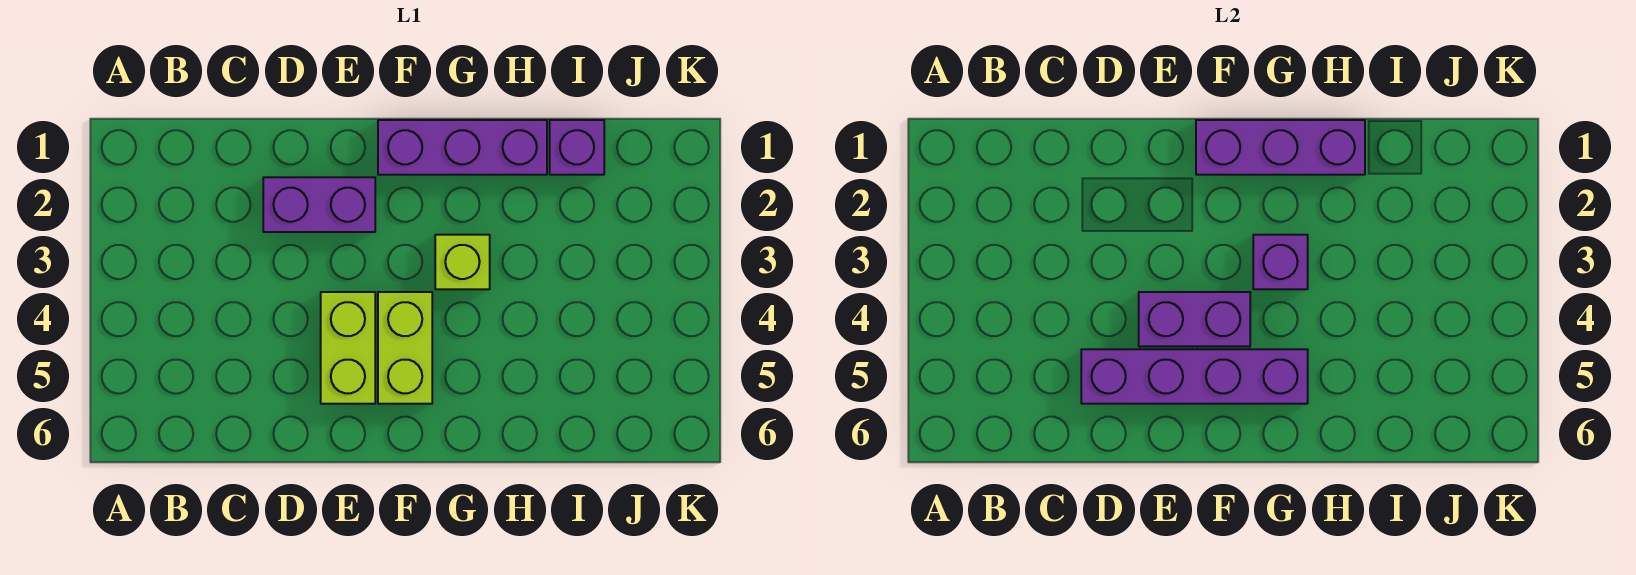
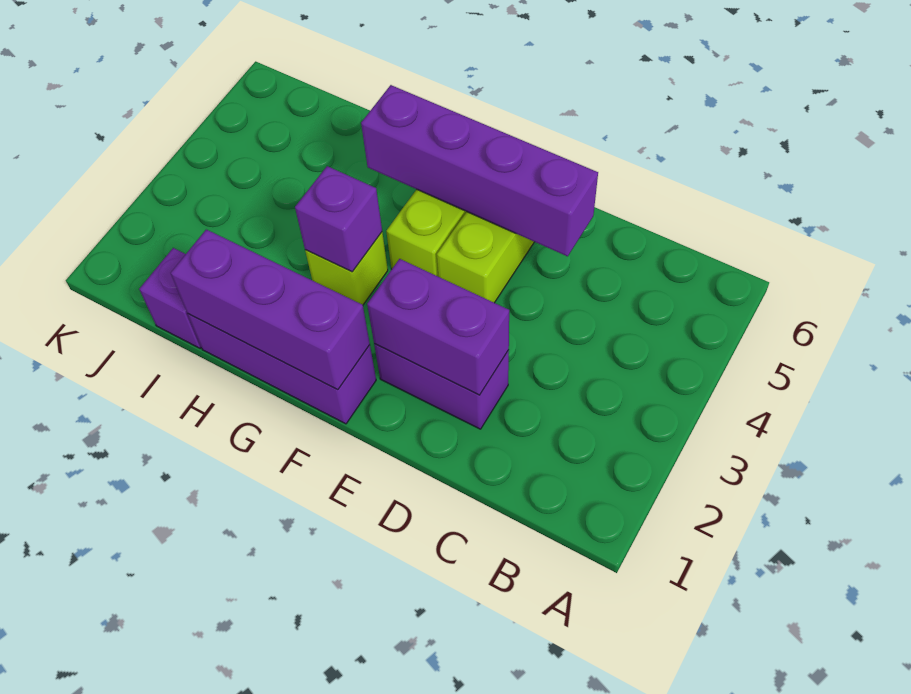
purple brick E4:F4 level 2 -> purple brick D2:E2 level 2

